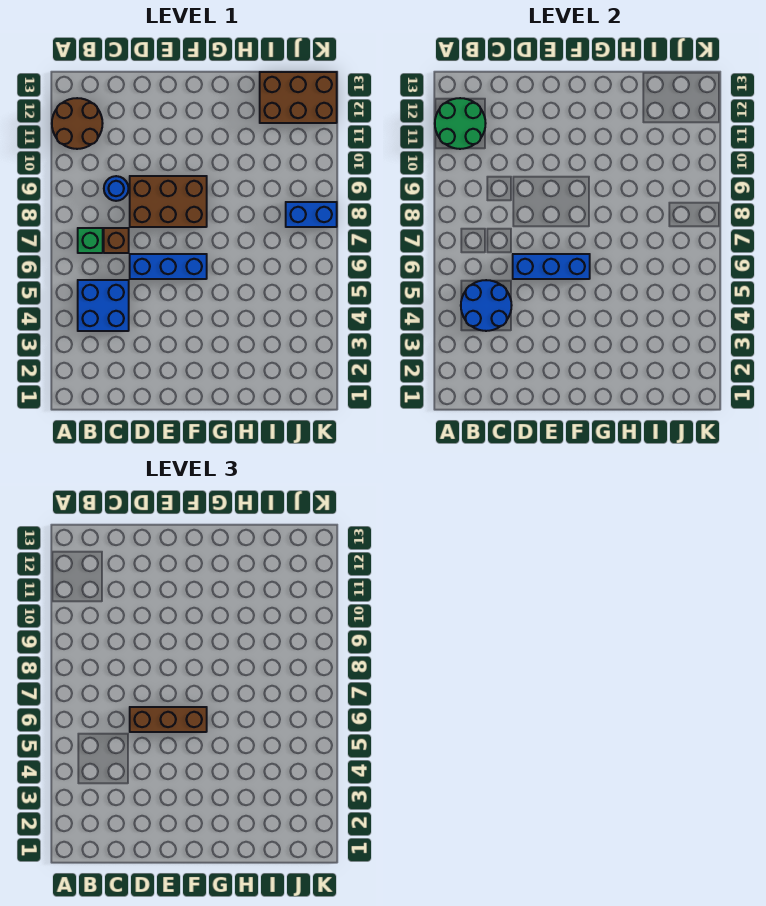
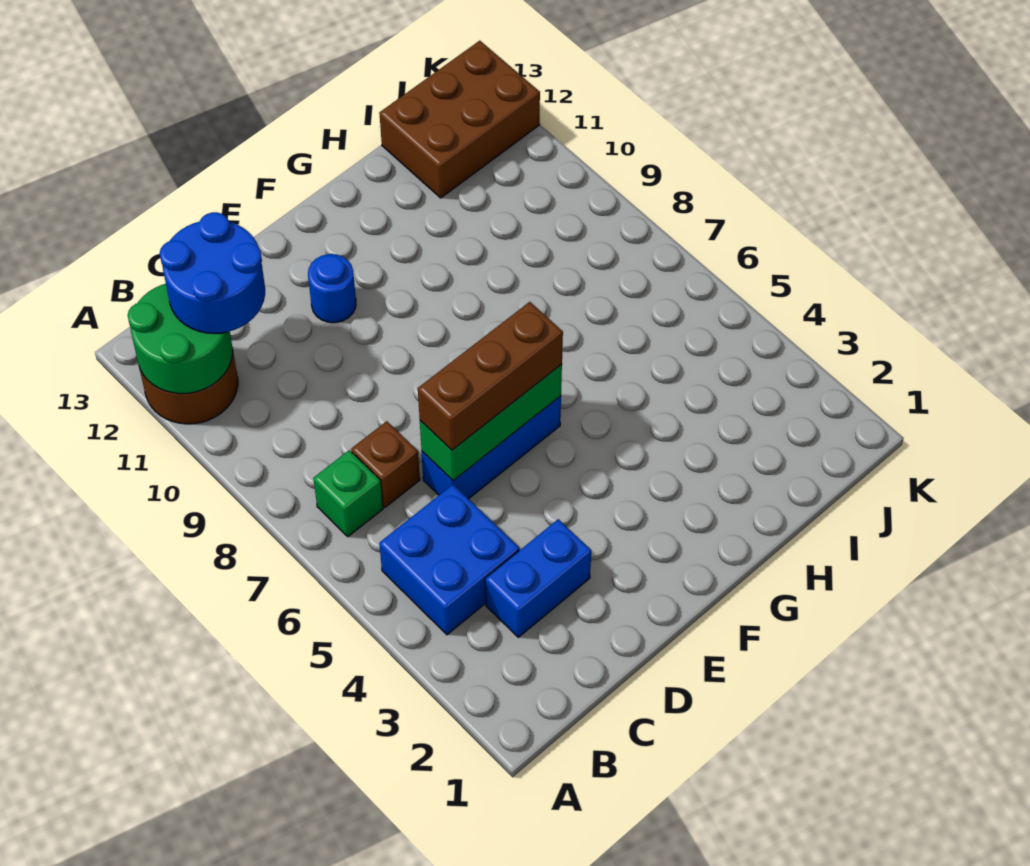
blue round brick B4:C5 level 2 -> blue round brick B11:C12 level 3
blue round brick C9 level 1 -> blue round brick E11 level 1
blue brick D6:F6 level 2 -> green brick D6:F6 level 2
brown brick D8:F9 level 1 -> none
blue brick J8:K8 level 1 -> blue brick C3:D3 level 1

